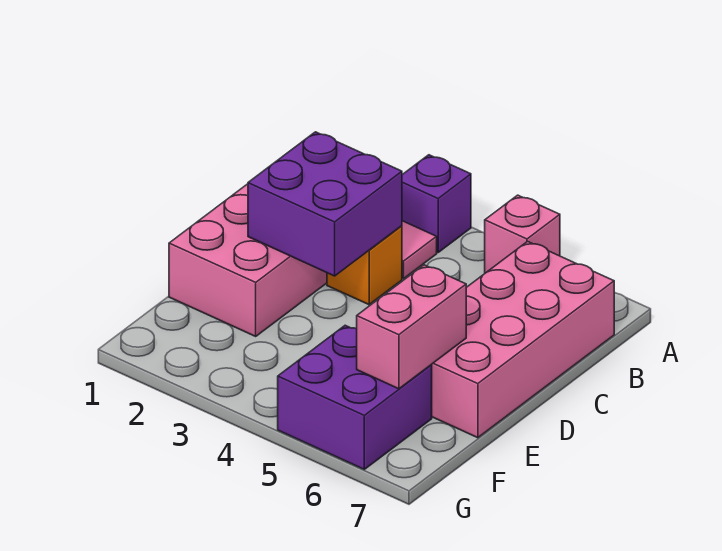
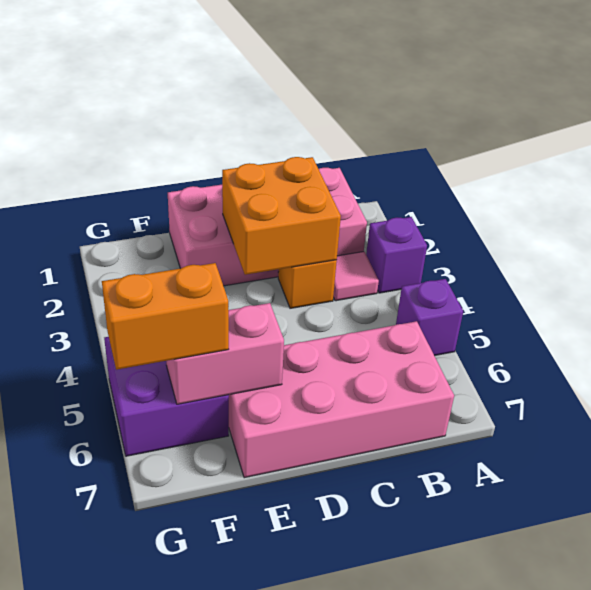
pink brick A5 level 1 -> purple brick A5 level 1
purple brick C2:D3 level 2 -> orange brick C2:D3 level 2
none -> orange brick F6:G6 level 3

